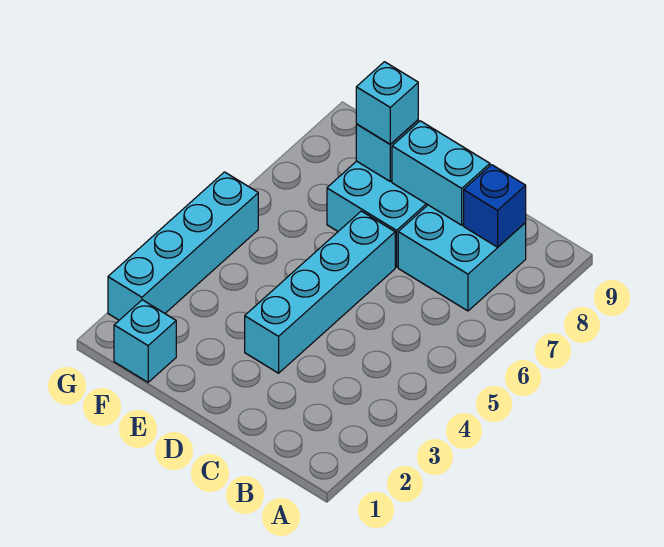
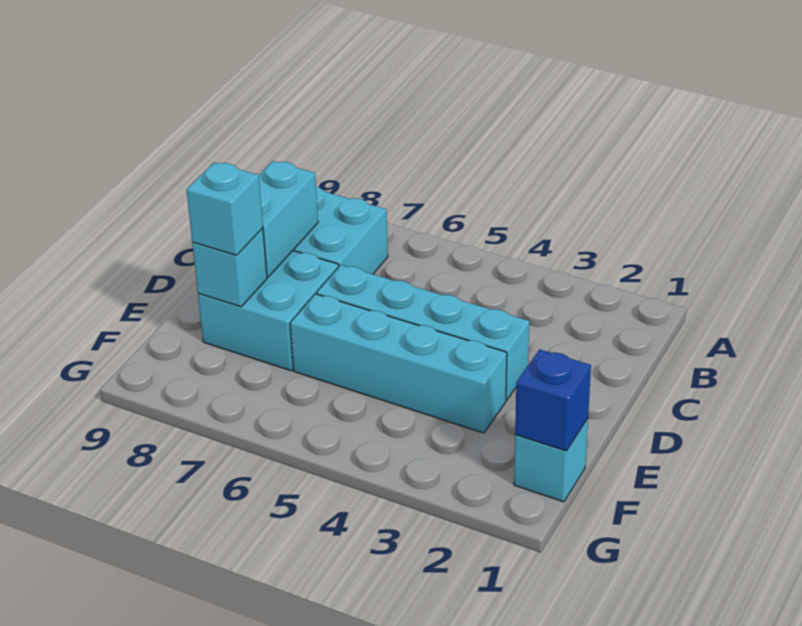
blue brick B8 level 2 -> blue brick F1 level 2
cyan brick G2:G5 level 1 -> cyan brick E3:E6 level 1

